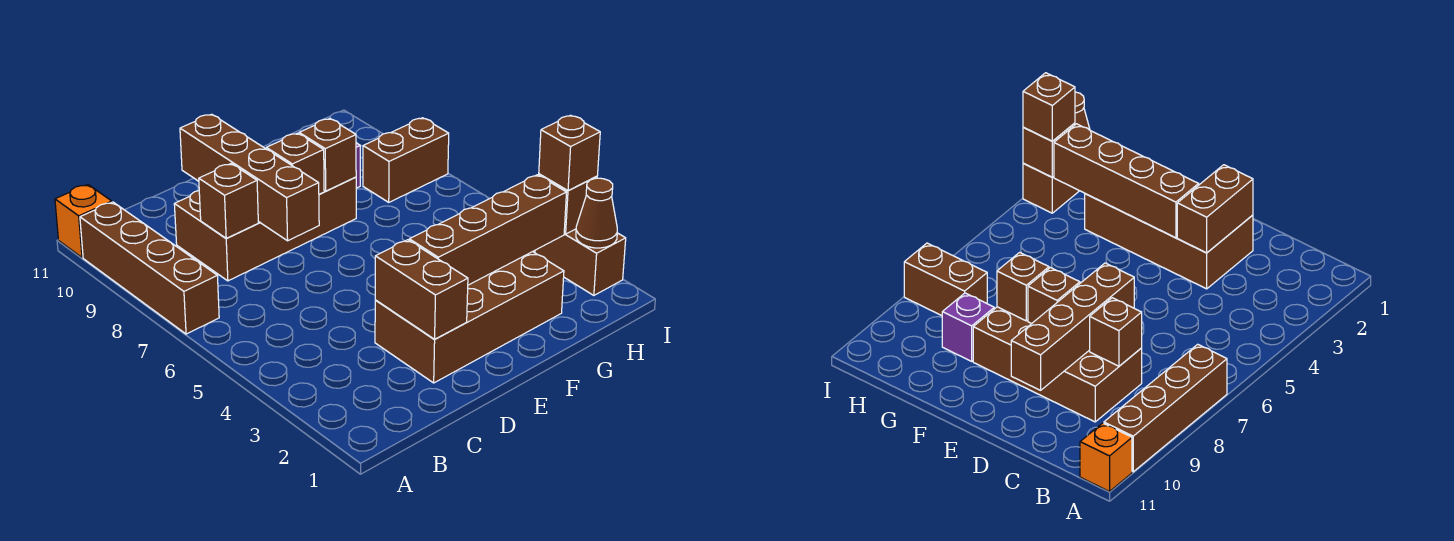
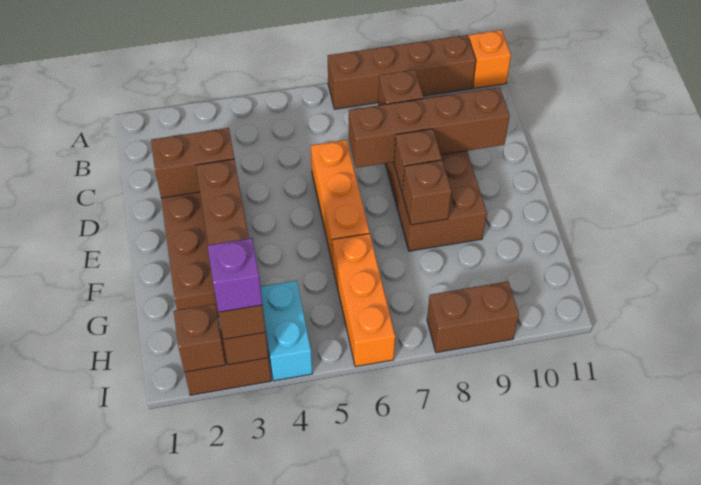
none -> orange brick D6:F6 level 1
none -> orange brick G6:I6 level 1
purple brick G9 level 1 -> purple brick I3 level 4
none -> cyan brick H4:I4 level 1
brown brick H8:I8 level 1 -> brown brick I8:I9 level 1
brown cone I2 level 2 -> brown brick I2 level 2

